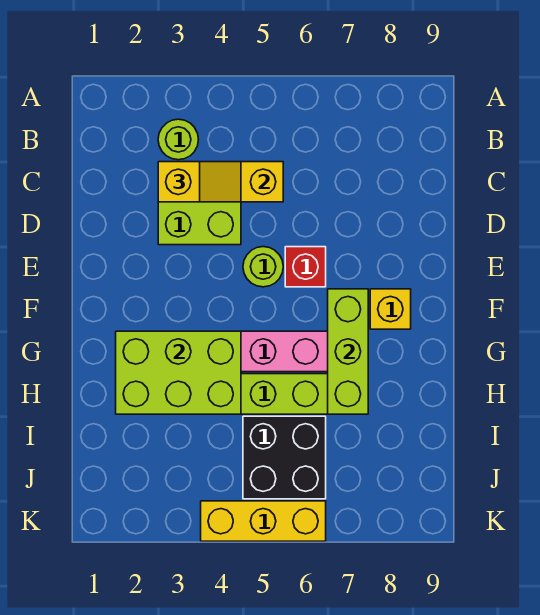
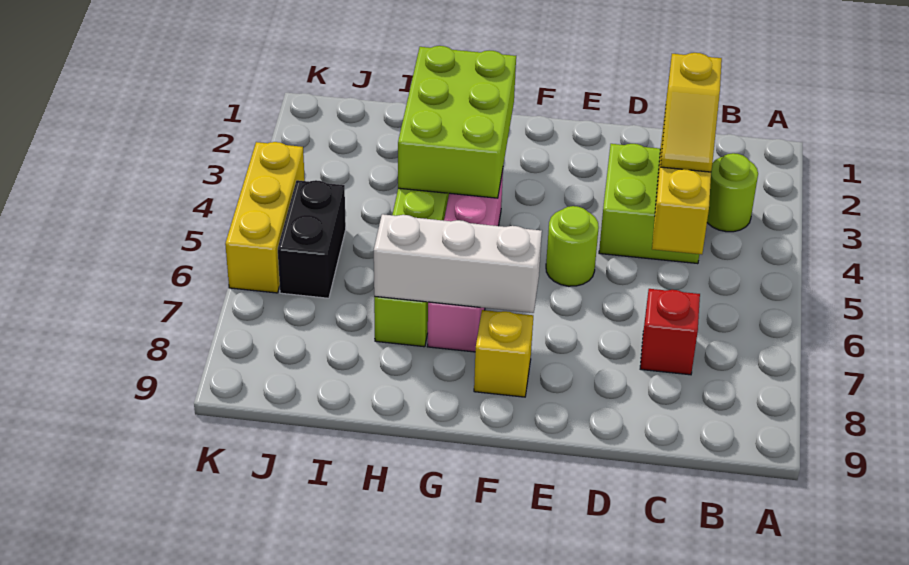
red brick E6 level 1 -> red brick C7 level 1
lime brick F7:H7 level 2 -> white brick F7:H7 level 2
black brick I5:J6 level 1 -> black brick J5:J6 level 1

